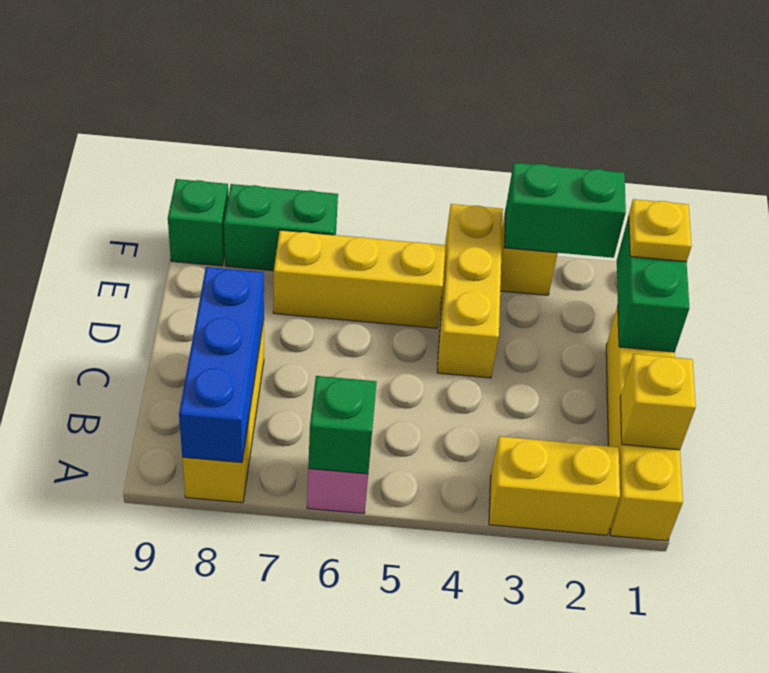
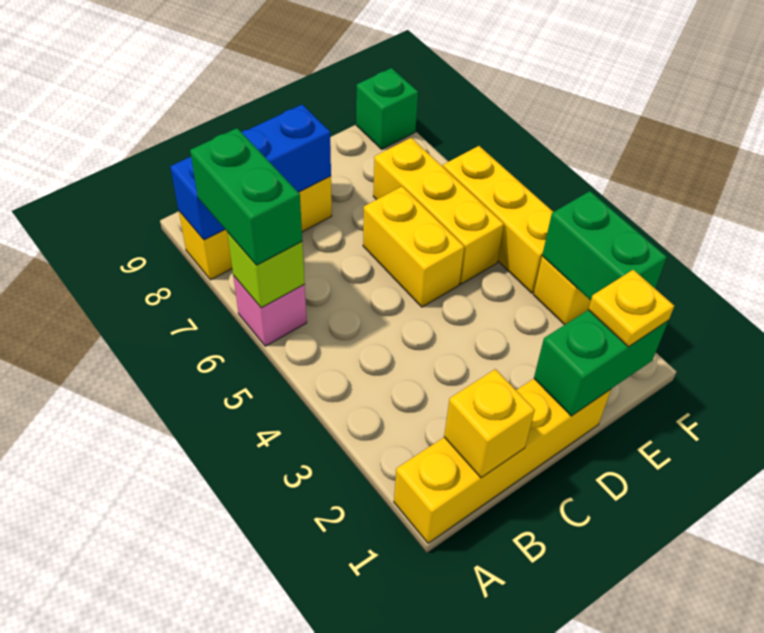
yellow brick A2:A3 level 1 -> yellow brick D5:D6 level 1
green brick A6 level 2 -> lime brick A6 level 2
yellow brick D4:F4 level 1 -> yellow brick F4:F6 level 1
green brick F7:F8 level 1 -> green brick A6:A7 level 3

